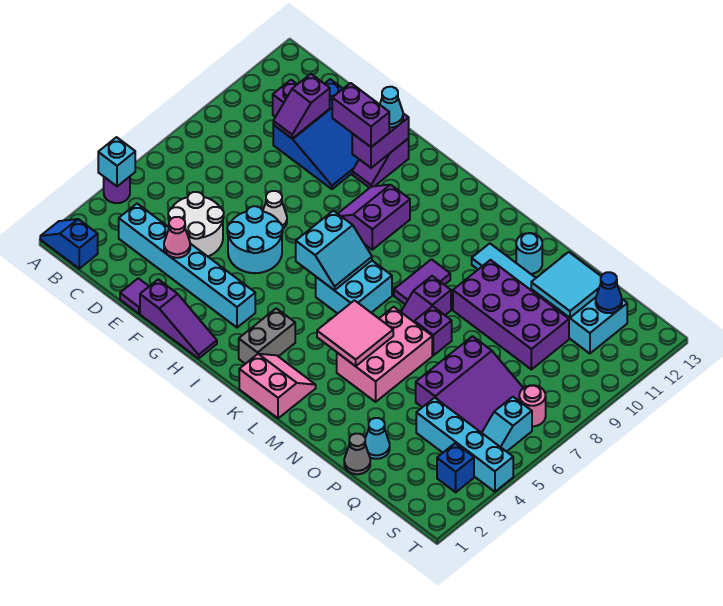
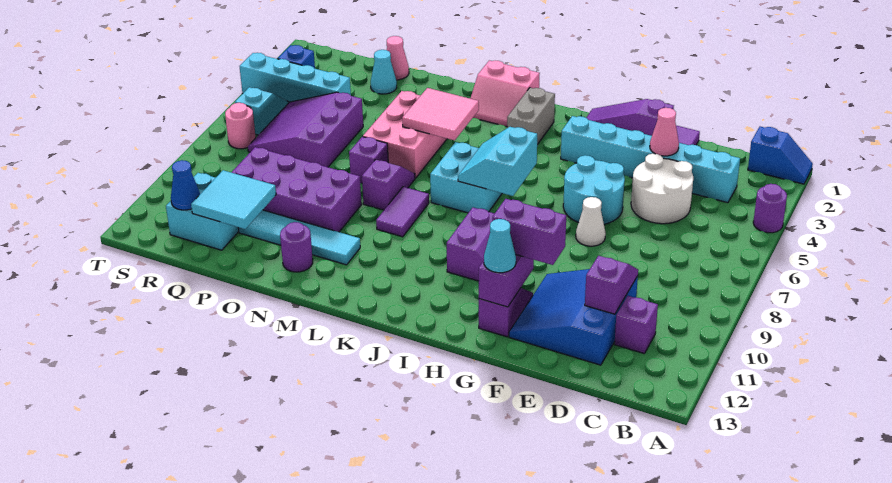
cyan brick A4 level 2 -> none
cyan round brick N12 level 1 -> purple round brick N12 level 1
grey cone P1 level 1 -> pink cone P1 level 1

